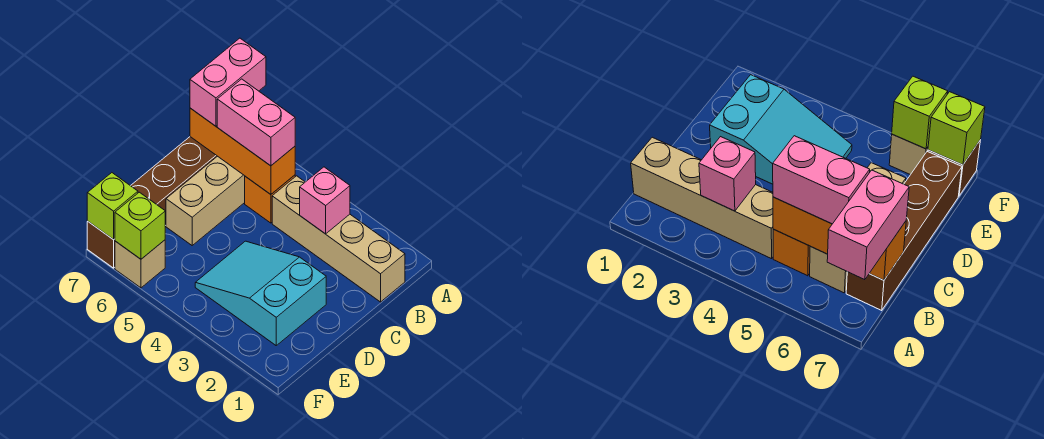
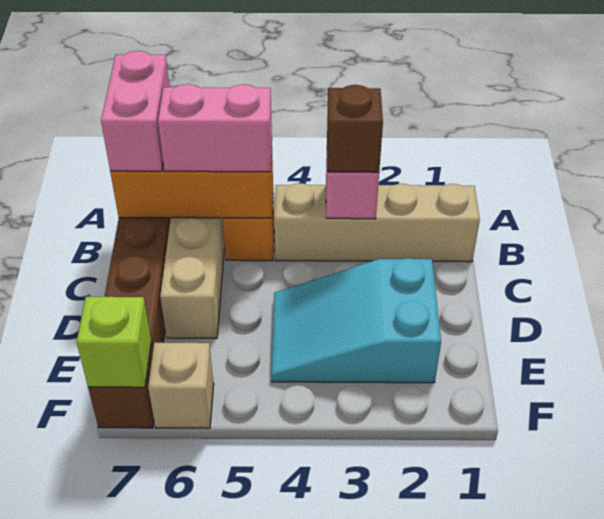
none -> brown brick B3 level 3
lime brick F6 level 2 -> none

